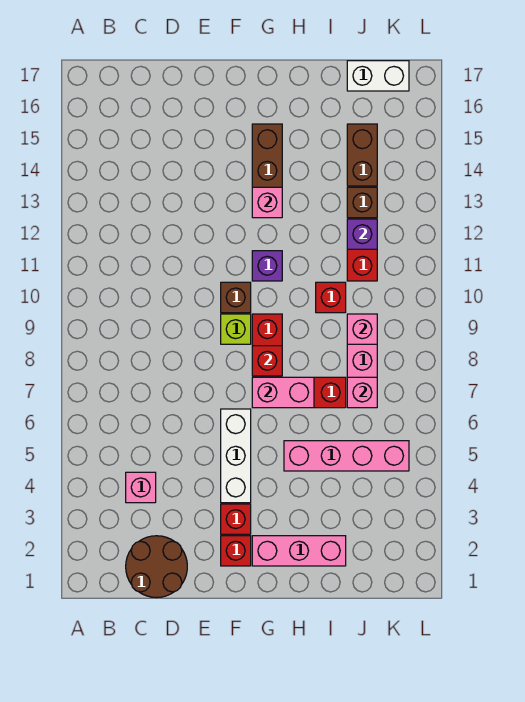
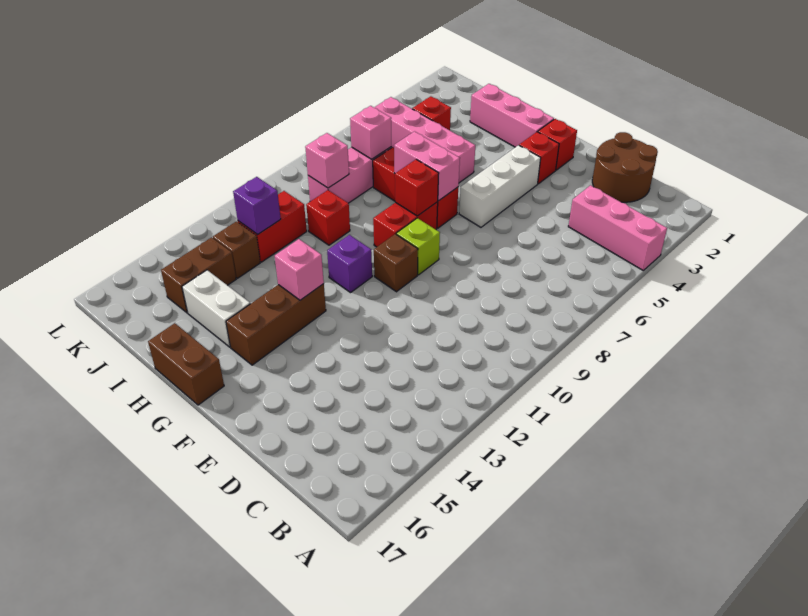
pink brick C4 level 1 -> pink brick A4:C4 level 1
none -> brown brick G17:H17 level 1
none -> red brick J4 level 1
white brick J17:K17 level 1 -> white brick H15:I15 level 1

